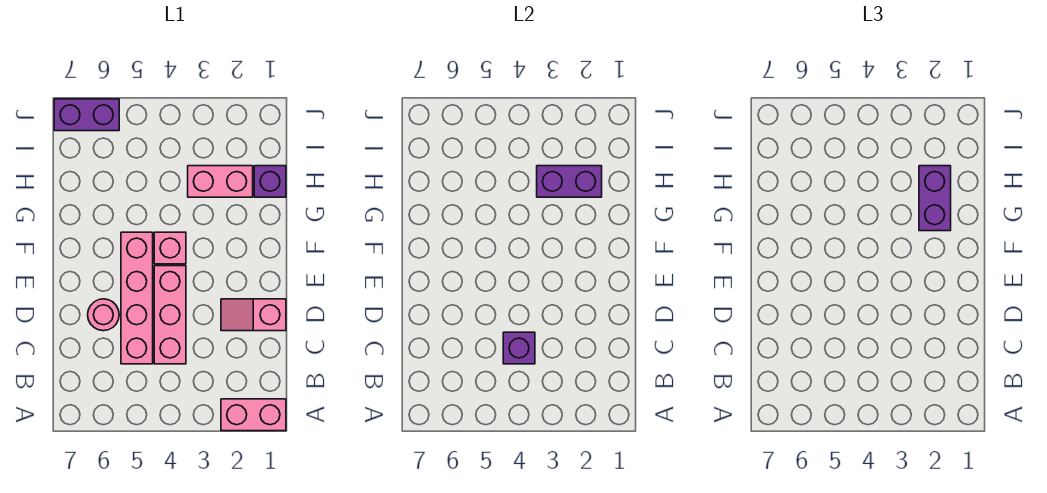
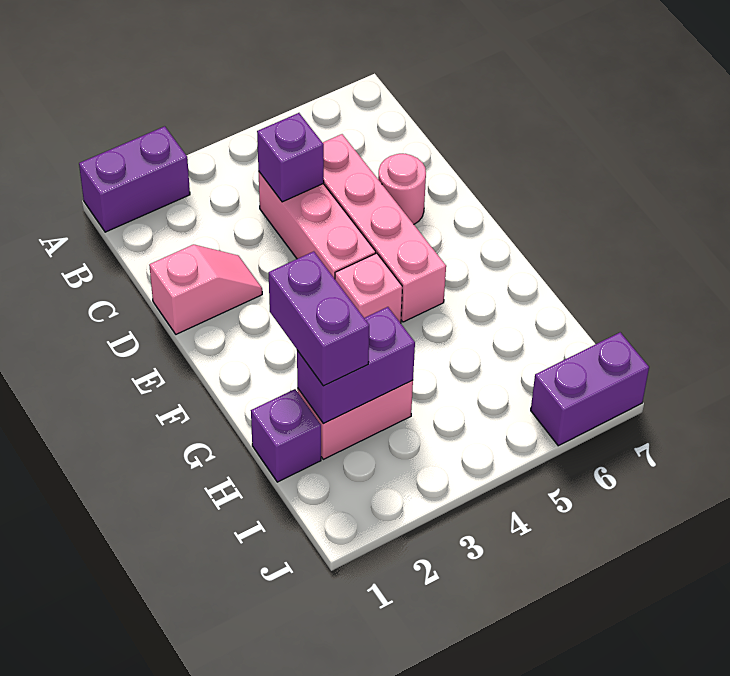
pink brick A1:A2 level 1 -> purple brick A1:A2 level 1

